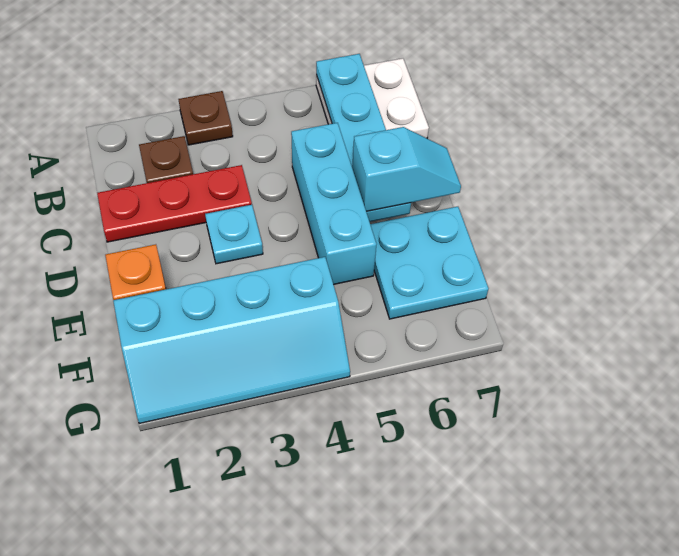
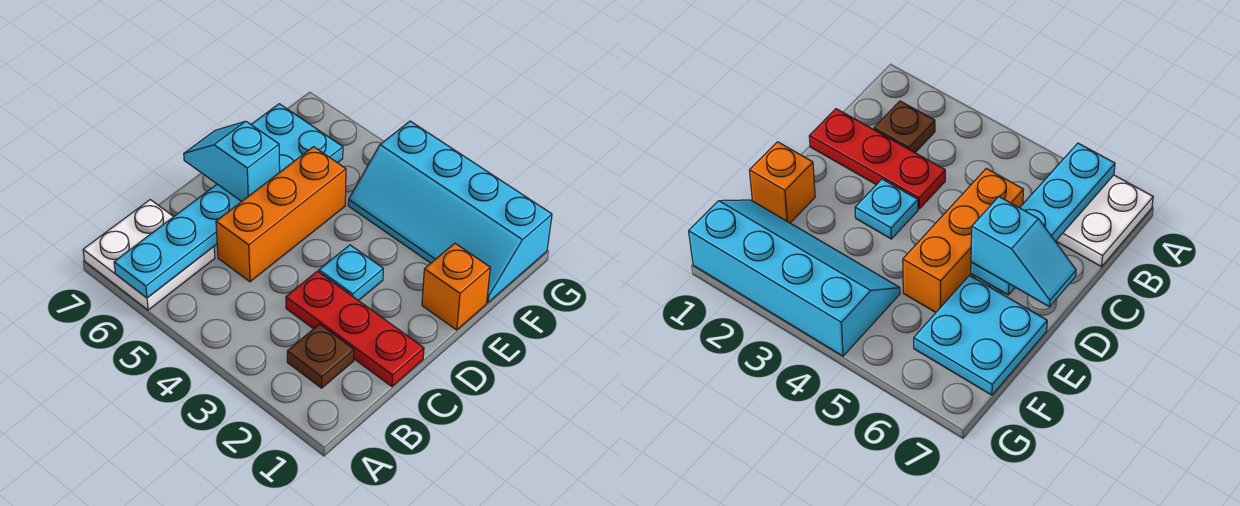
brown plate A3 level 1 -> none
cyan brick C5:E5 level 1 -> orange brick C5:E5 level 1
cyan slope F1:G4 level 1 top F -> cyan slope F1:G4 level 1 top G

